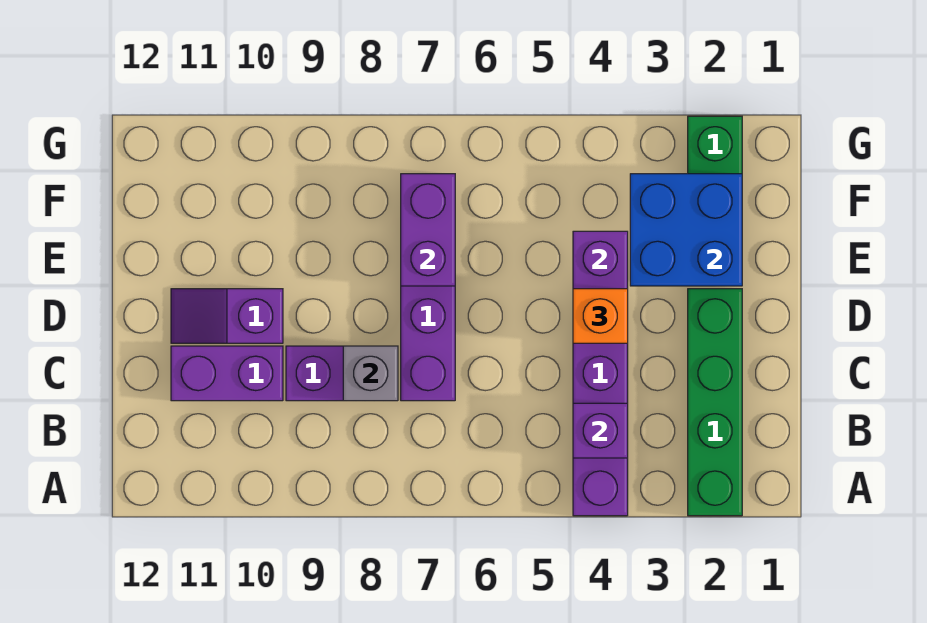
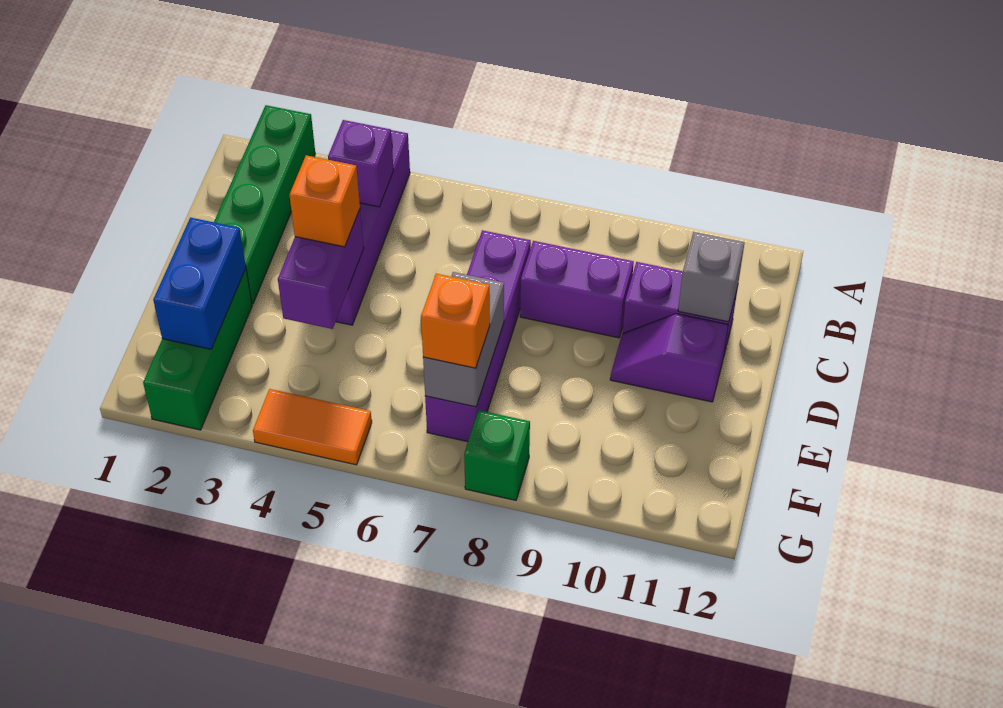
grey brick C8 level 2 -> grey brick C11 level 2
purple slope D10:D11 level 1 top 10 -> purple slope D10:D11 level 1 top 11
blue brick E2:F3 level 2 -> blue brick E2:F2 level 2
purple brick E7:F7 level 2 -> grey brick E7:F7 level 2
none -> orange brick F7 level 3
none -> orange tile G4:G5 level 1
none -> green brick G8 level 1

